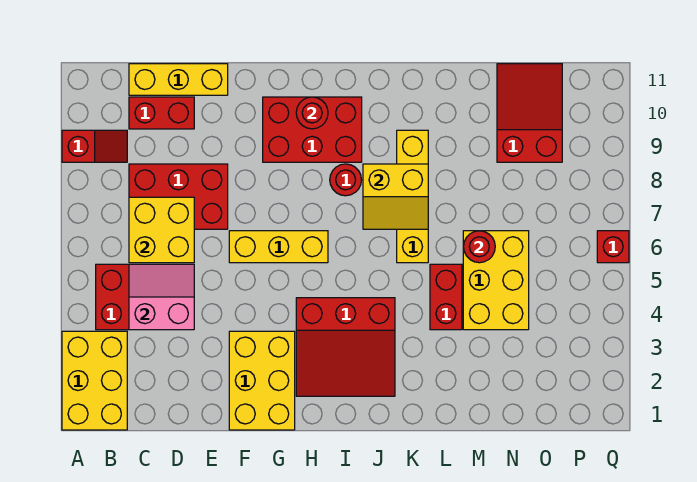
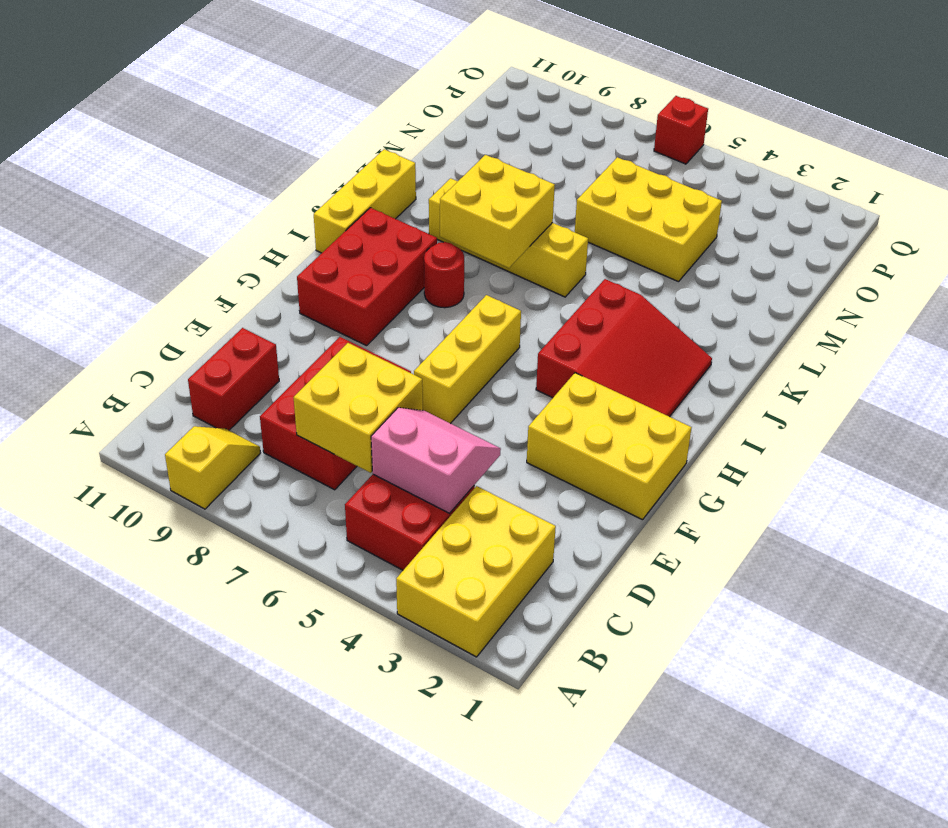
yellow brick A1:B3 level 1 -> yellow brick A2:C3 level 1
red slope A9:B9 level 1 top A -> yellow slope A9:B9 level 1 top A
pink slope C4:D5 level 2 top 4 -> pink slope C4:D5 level 2 top C
yellow brick C11:E11 level 1 -> yellow brick I11:K11 level 1
red round brick H10 level 2 -> none
yellow slope J7:K8 level 2 top 8 -> yellow brick J7:K8 level 2
red brick L4:L5 level 1 -> none
red round brick M6 level 2 -> none
red slope N9:O11 level 1 top 9 -> none

